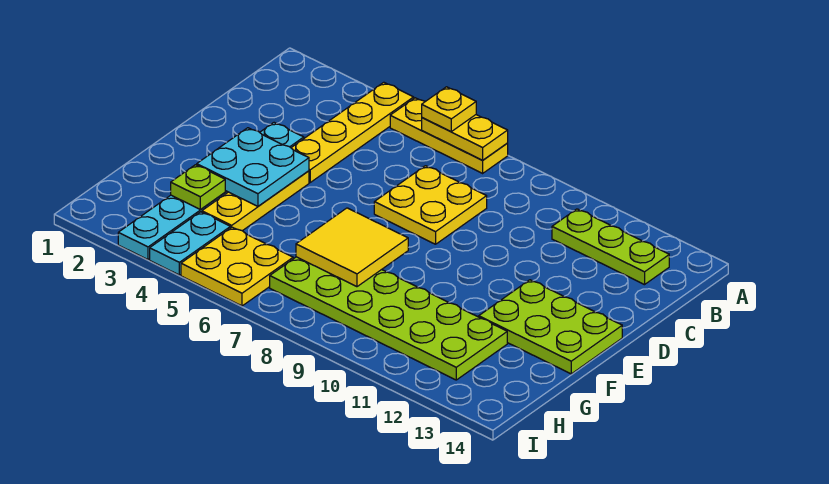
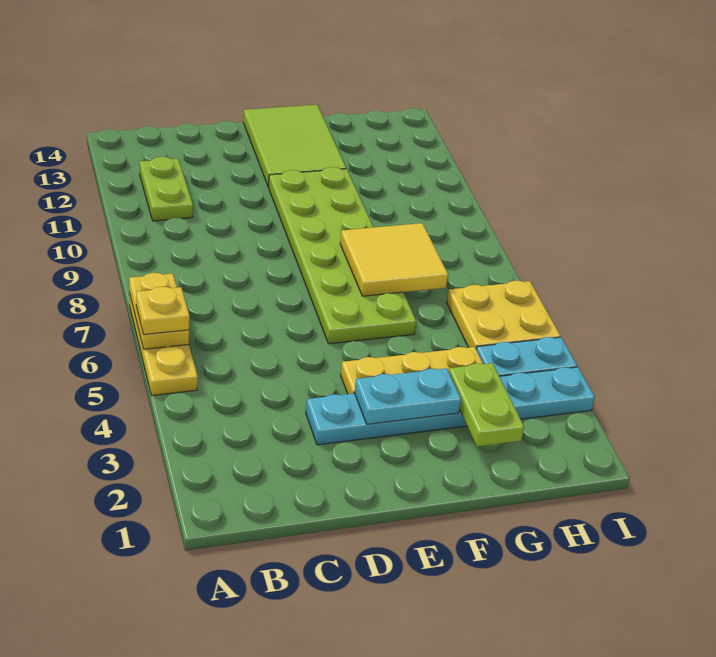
yellow plate A4:D4 level 1 -> none
lime plate B11:B13 level 1 -> lime plate B11:B12 level 1
yellow plate C7:D8 level 1 -> none
cyan plate E3:F4 level 2 -> cyan plate E3:F3 level 2
lime plate E12:F14 level 1 -> lime tile E12:F14 level 1
lime plate G3 level 2 -> lime plate G2:G3 level 2
lime plate G7:H12 level 1 -> lime plate E6:F11 level 1

